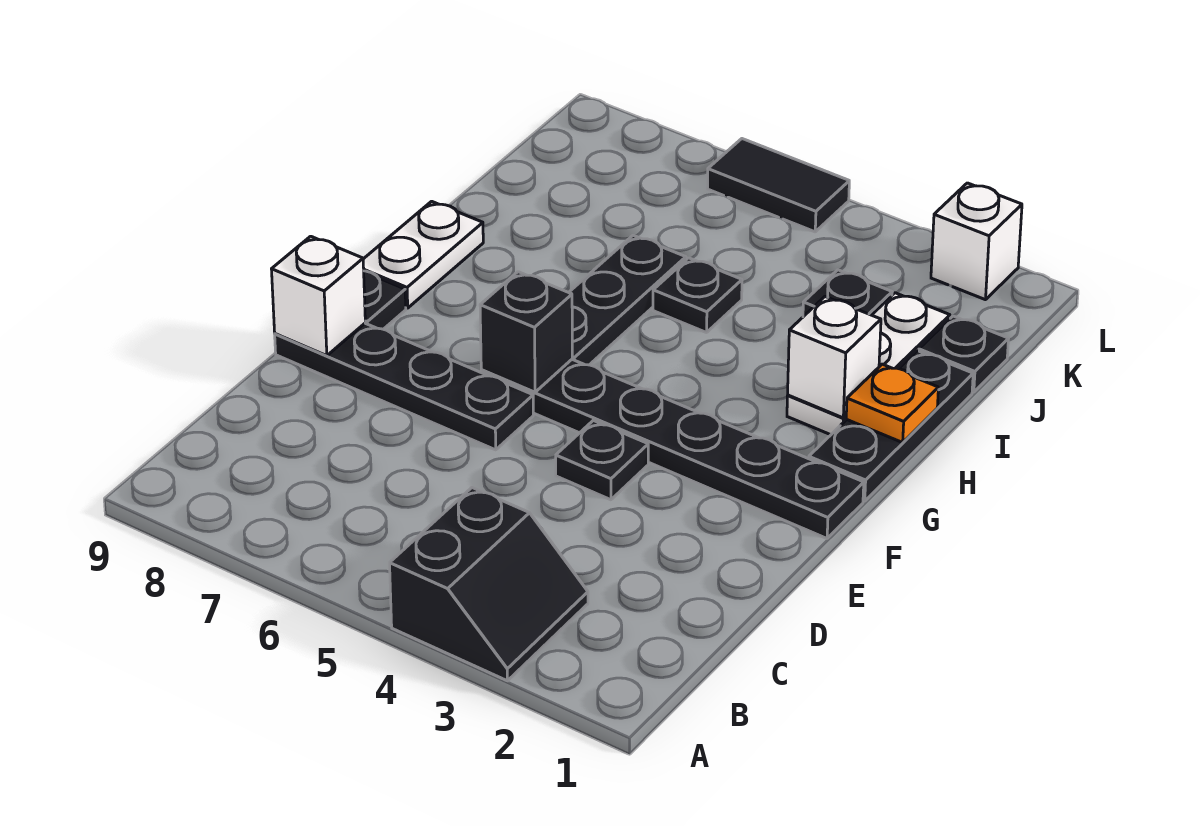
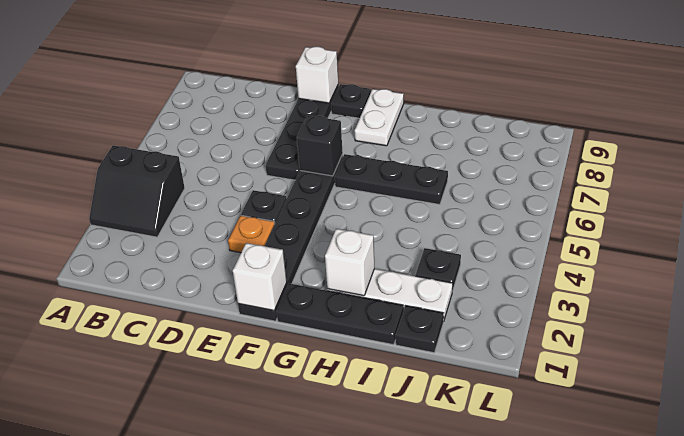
white plate G9:H9 level 1 -> white plate G8:G9 level 1
orange plate H1 level 2 -> orange plate E3 level 1
black plate I5 level 1 -> none
white brick L2 level 1 -> white brick F1 level 2
black tile L5:L6 level 1 -> none

